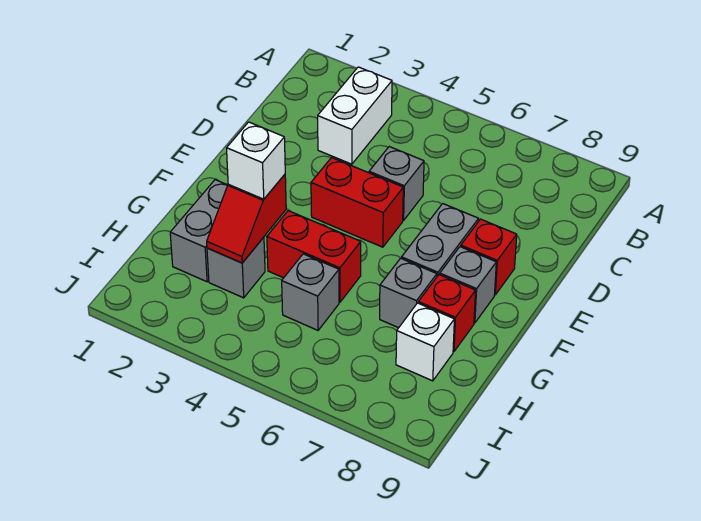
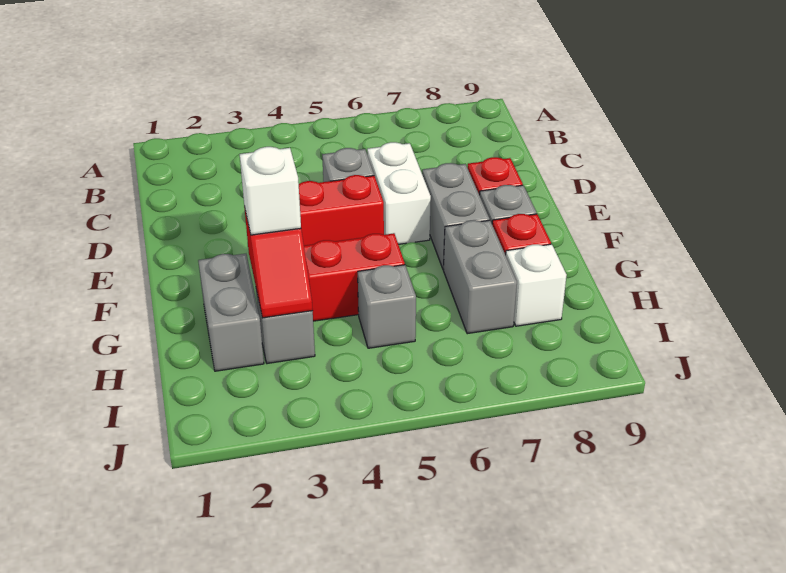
white brick B3:C3 level 1 -> white brick D6:E6 level 1
grey brick G7 level 1 -> grey brick G7:H7 level 1

